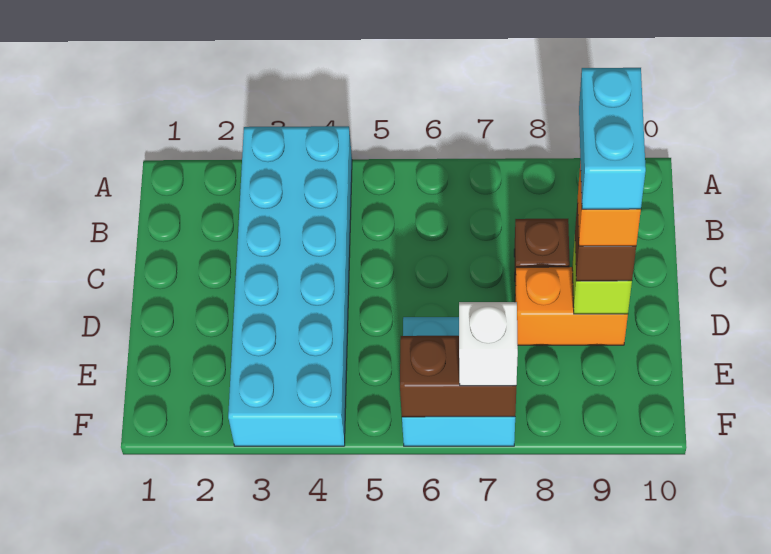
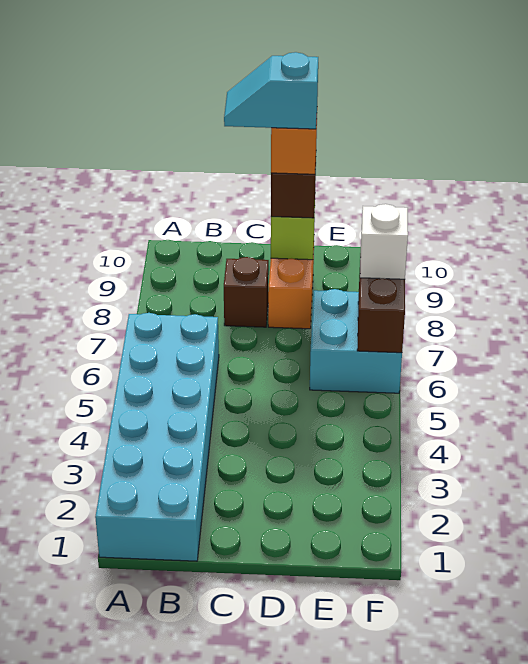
cyan brick A3:F4 level 1 -> cyan brick A1:B6 level 1
cyan brick C9:D9 level 5 -> cyan slope C9:D9 level 5 top D

